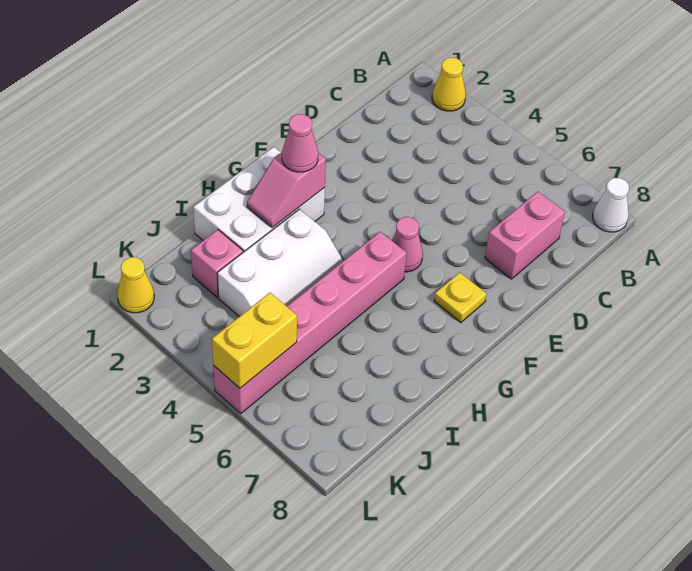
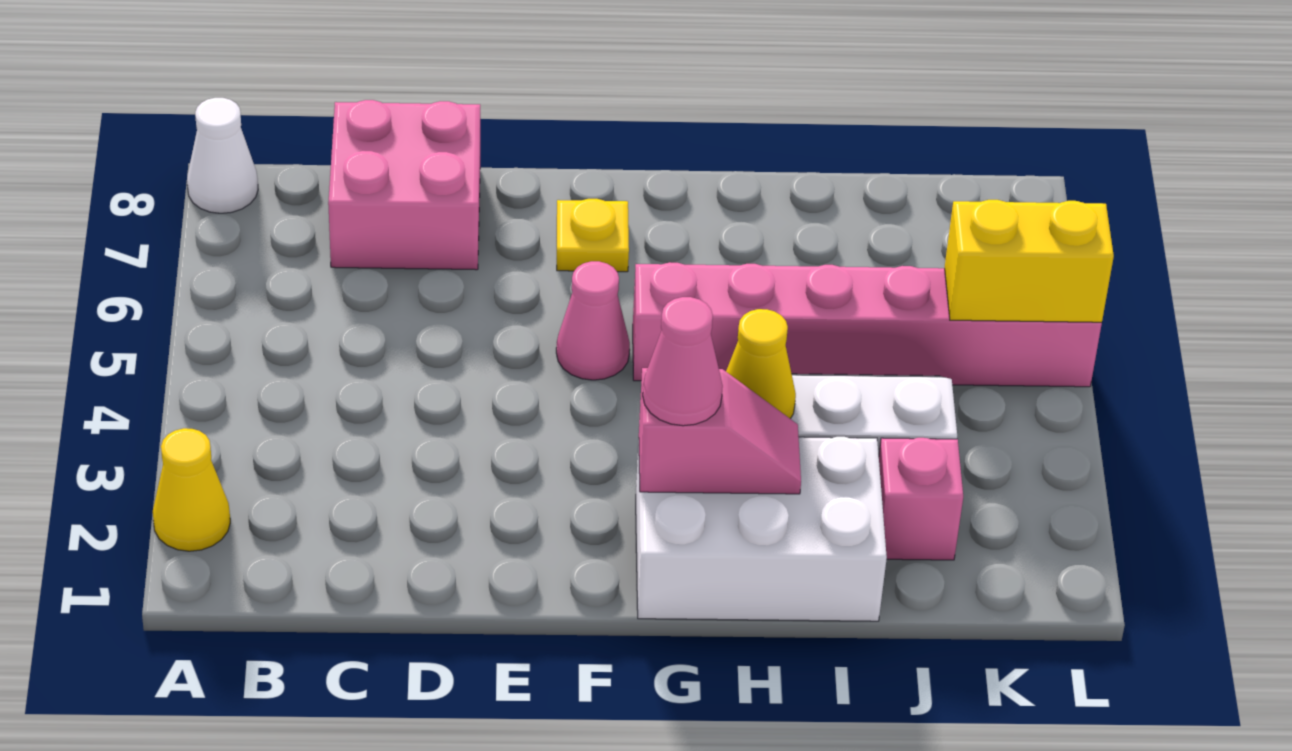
pink brick C7:D7 level 1 -> pink brick C7:D8 level 1
yellow cone L1 level 1 -> yellow cone H3 level 2

